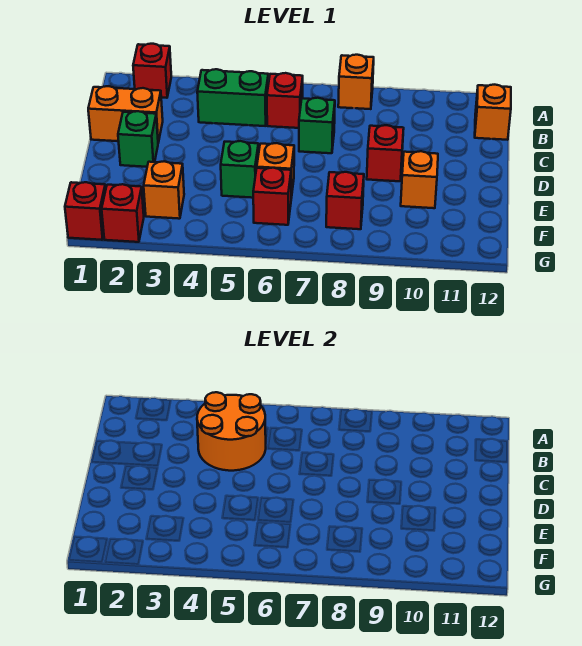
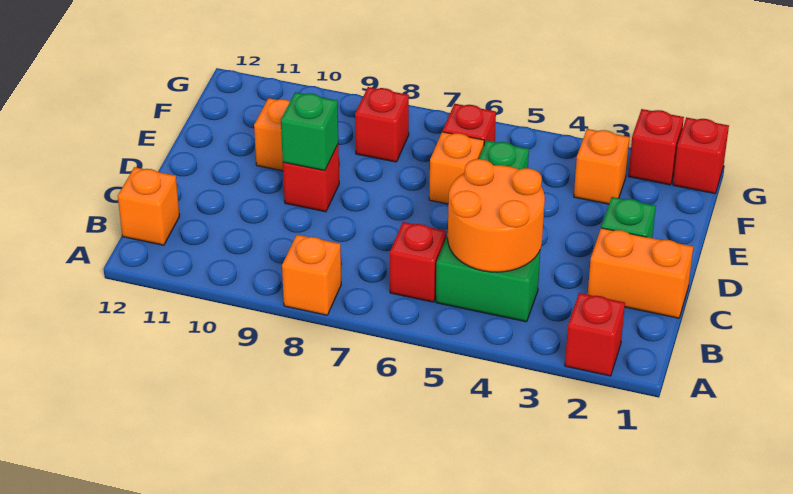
green brick C7 level 1 -> green brick D9 level 2

